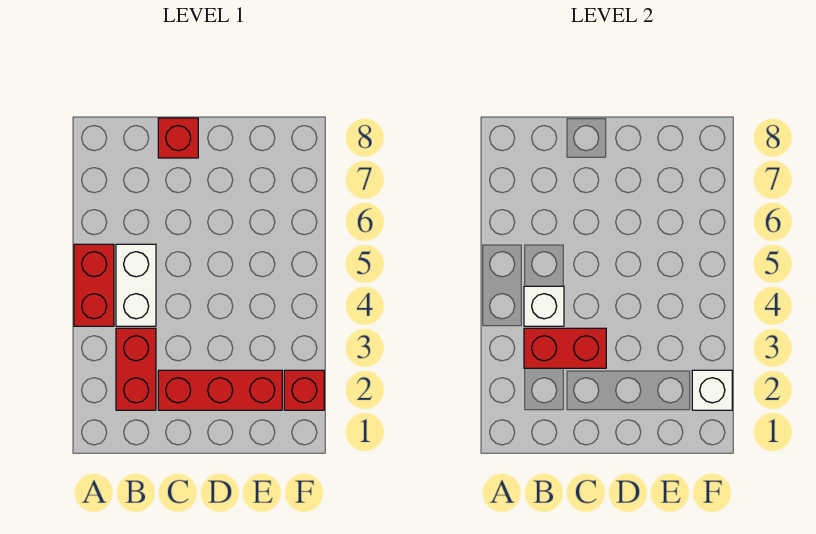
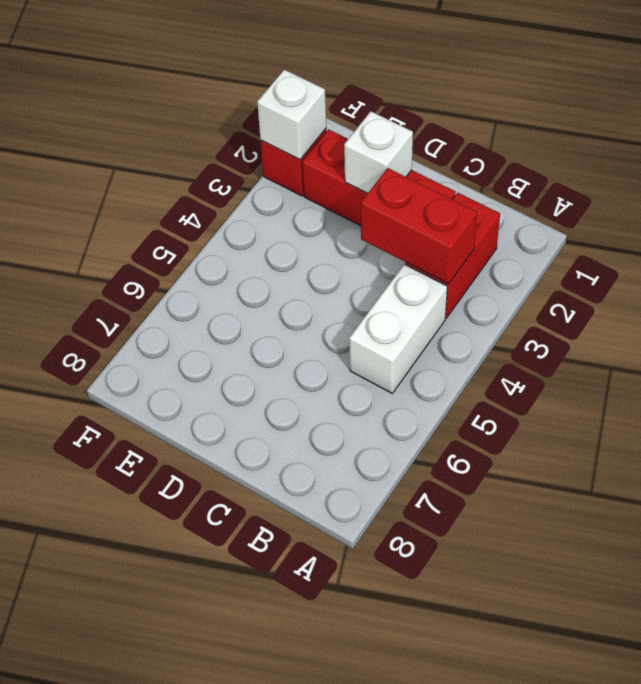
red brick A4:A5 level 1 -> none
white brick B4 level 2 -> white brick D2 level 2
red brick C8 level 1 -> none

